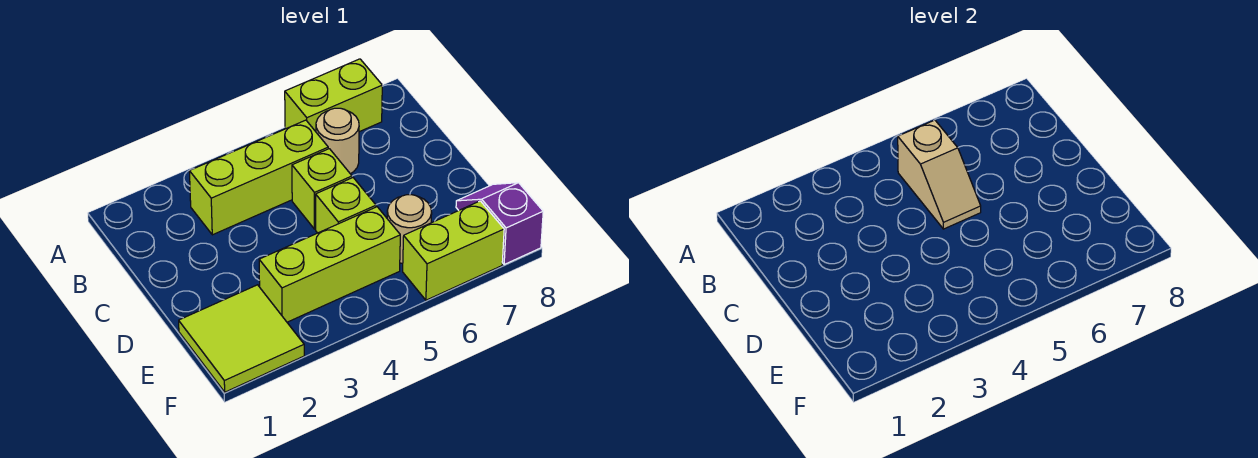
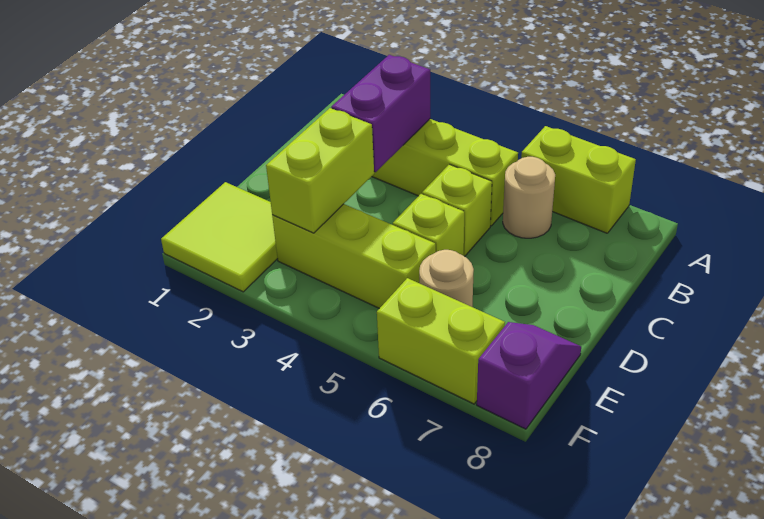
none -> purple brick B3:C3 level 2
tan slope B5:C5 level 2 top B -> none
none -> lime brick D3:E3 level 2

